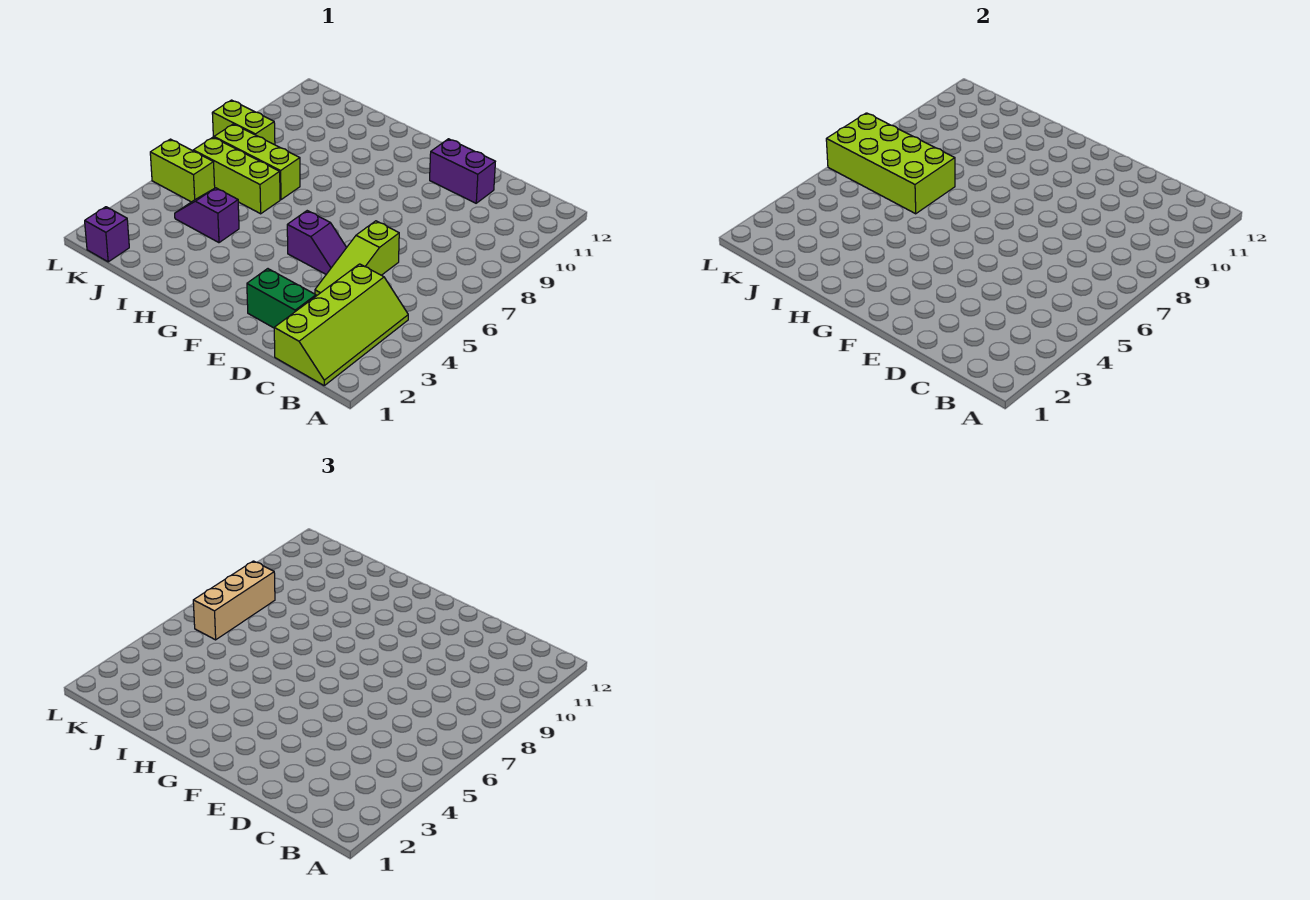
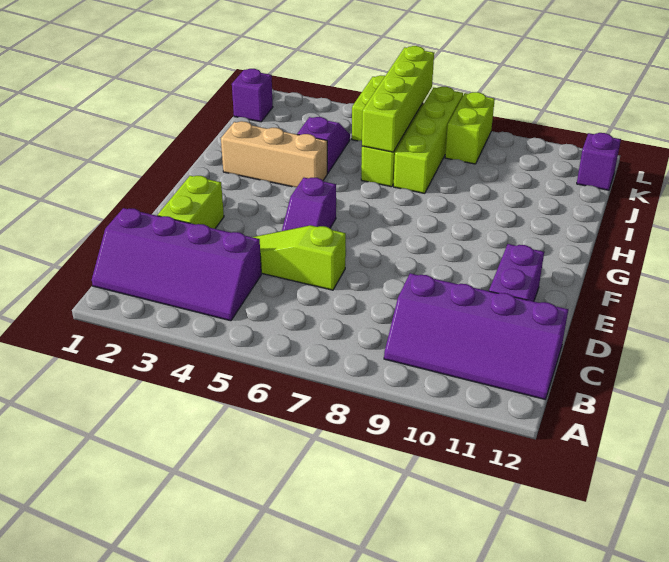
lime slope B1:C4 level 1 top C -> purple slope B1:C4 level 1 top C
none -> purple slope B9:C12 level 1 top C
green brick D2:E2 level 1 -> lime brick D2:E2 level 1
lime brick I6:L7 level 2 -> lime brick I6:L6 level 2
lime brick I7:K7 level 1 -> lime brick I7:L7 level 1
tan brick K6:K8 level 3 -> tan brick H2:H4 level 1
none -> purple brick K12 level 1

